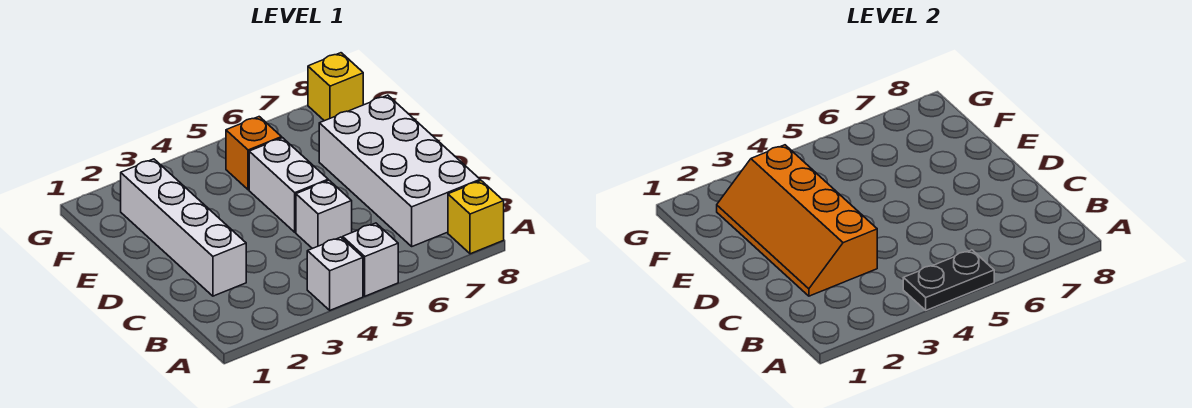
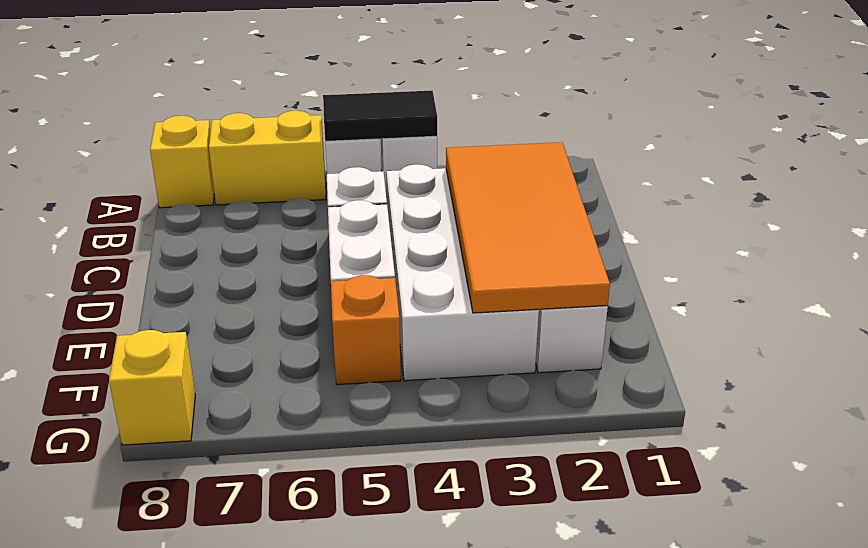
black plate A4:A5 level 2 -> black tile A4:A5 level 2
none -> yellow brick A6:A7 level 1
white brick B7:E8 level 1 -> white brick C3:F4 level 1
orange slope C2:F3 level 2 top 3 -> orange tile C2:F3 level 2

